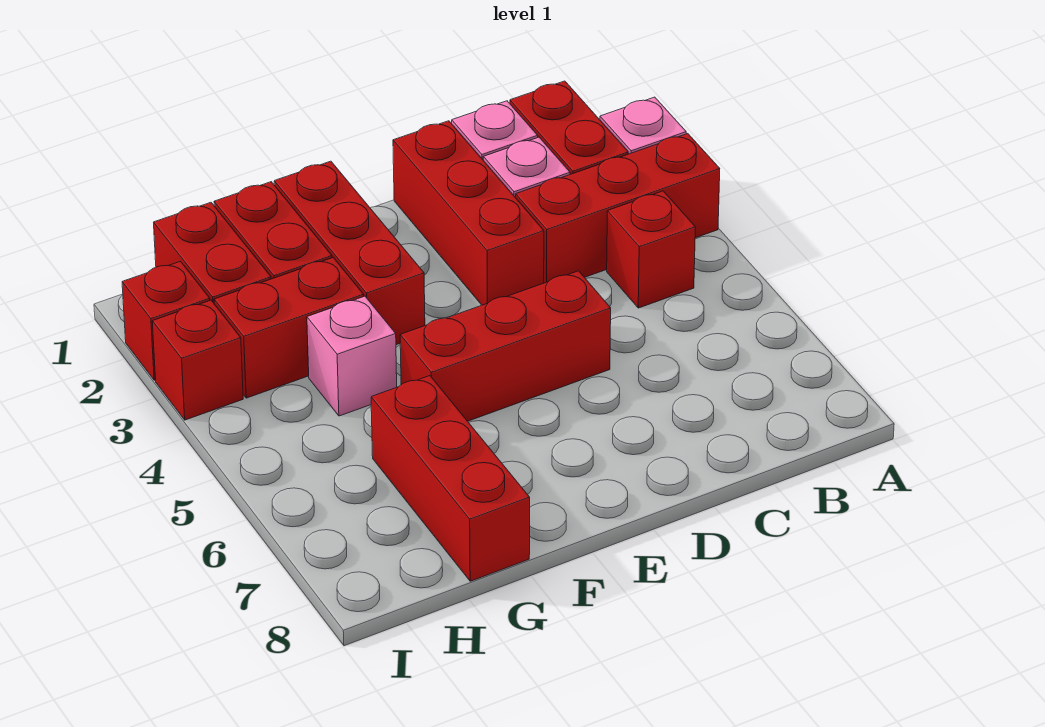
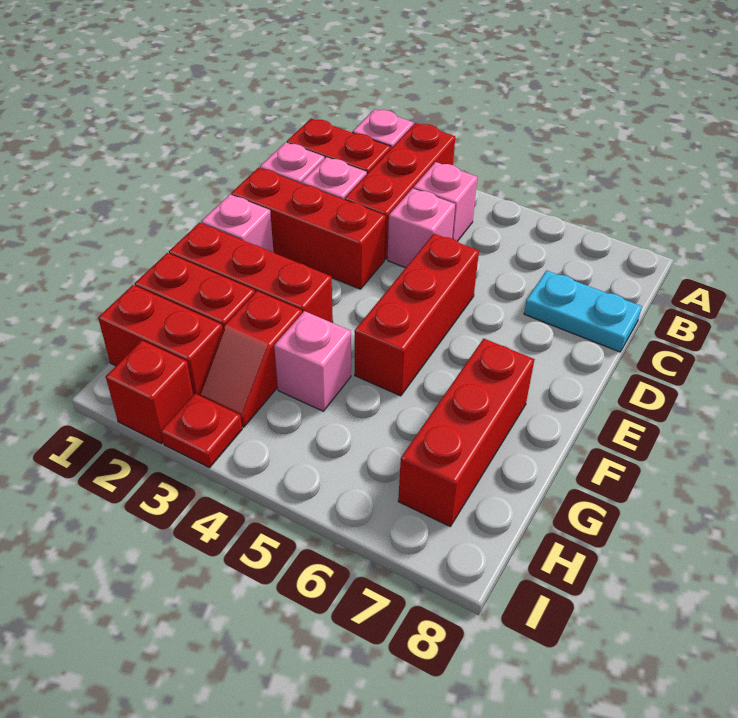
red brick B4 level 1 -> pink brick B4 level 1
none -> pink brick C4 level 1
none -> cyan plate C7:C8 level 1
none -> pink brick E1 level 1
red brick G3:H3 level 1 -> red slope G3:H3 level 1 top G
red brick G6:G8 level 1 -> red brick F7:H7 level 1
red brick I3 level 1 -> red plate I3 level 1

